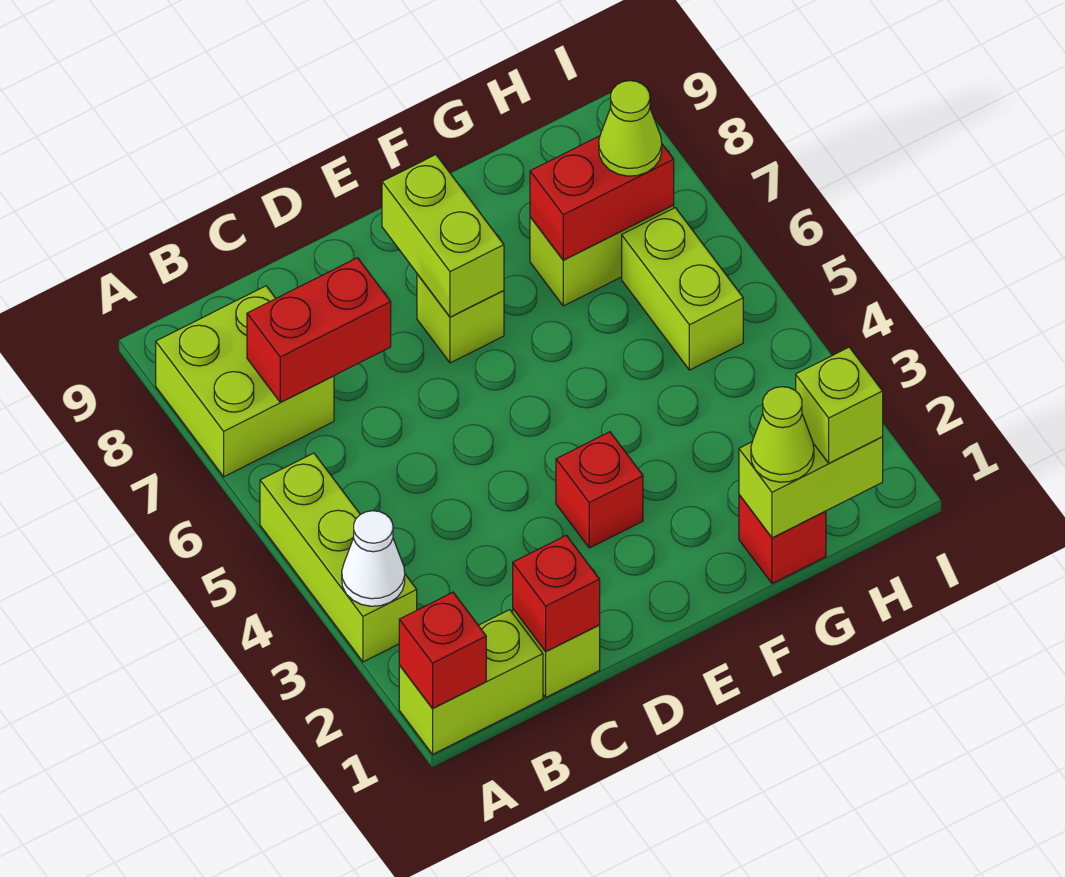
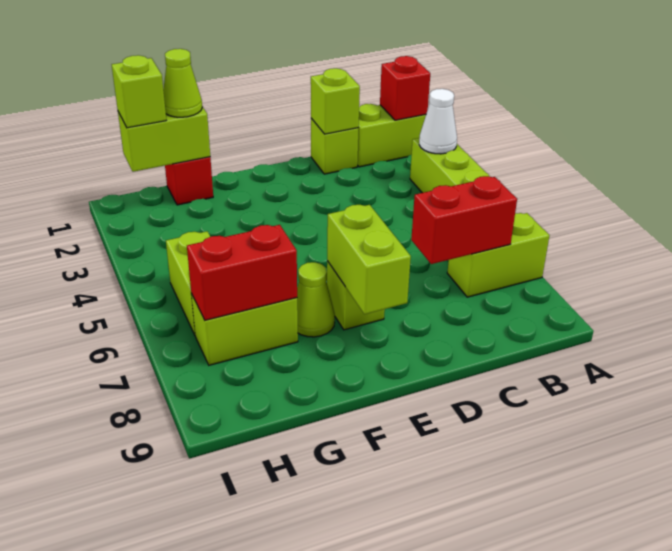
lime brick A7:B8 level 1 -> lime brick A7:B7 level 1
red brick C1 level 2 -> lime brick C1 level 2
red brick E3 level 1 -> none
lime cone H7 level 3 -> lime cone F7 level 1

